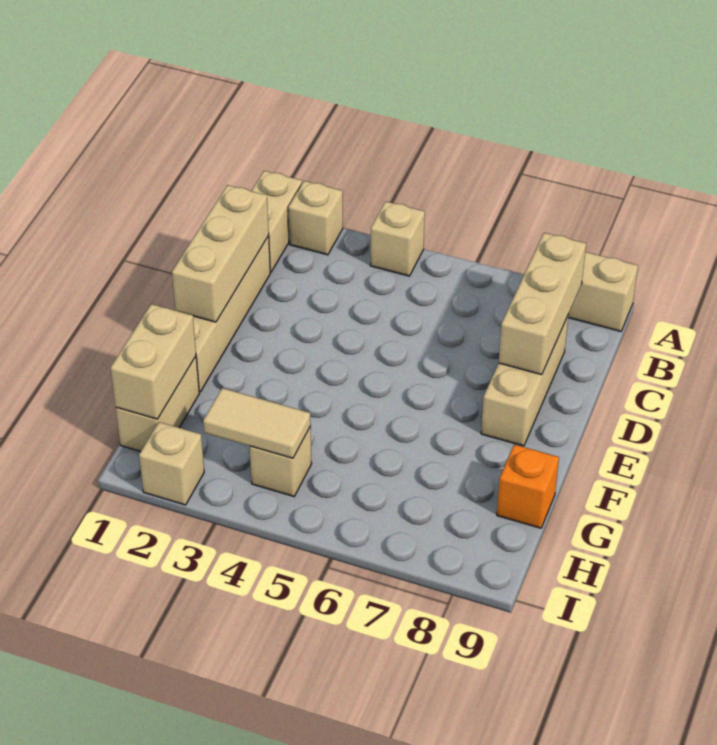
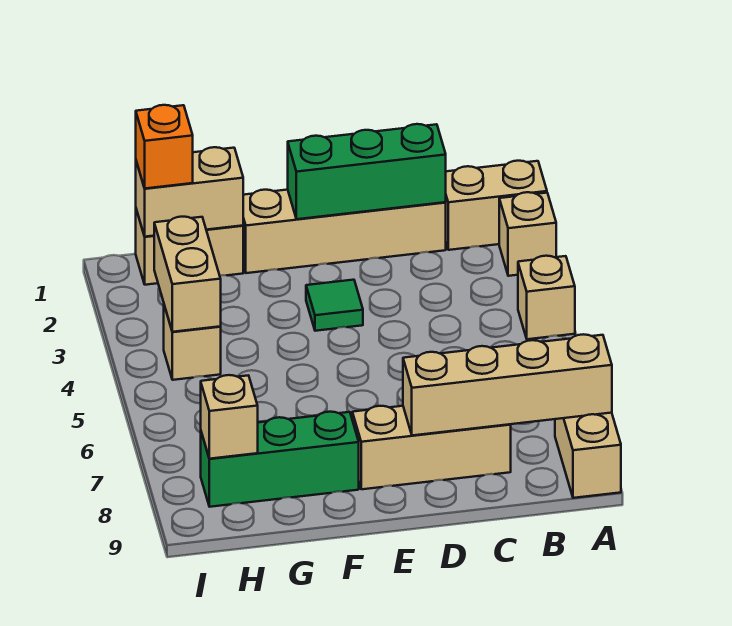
tan brick B8:D8 level 2 -> tan brick A8:D8 level 2
tan brick C1:E1 level 2 -> green brick C1:E1 level 2
none -> green tile E3 level 1
none -> green brick F8:H8 level 1
orange brick G9 level 1 -> orange brick H1 level 3
tan tile H3:H4 level 2 -> tan brick H3:H4 level 2
tan brick I2 level 1 -> tan brick H8 level 2

